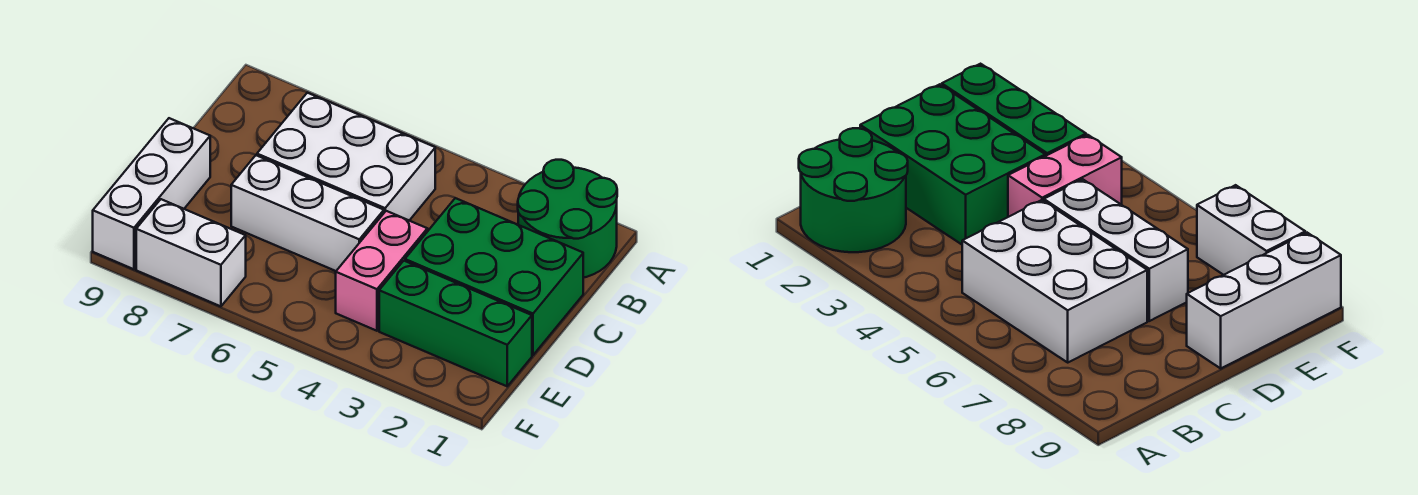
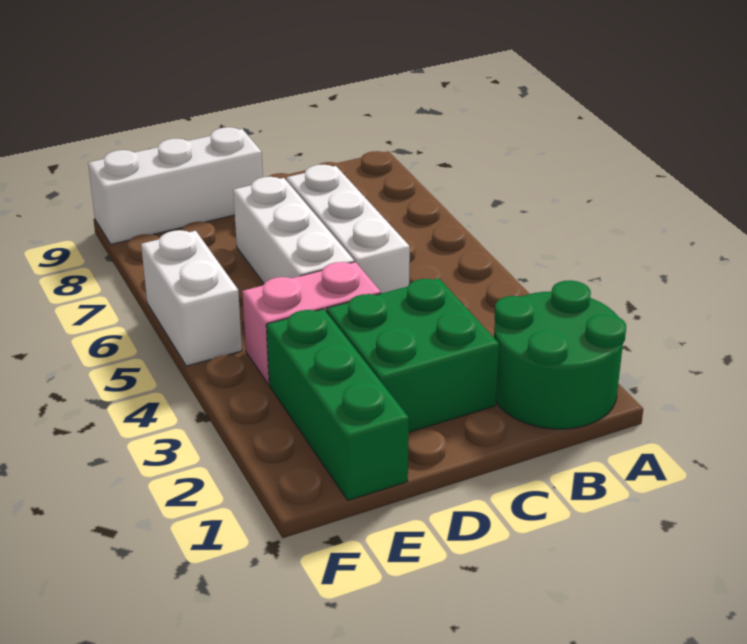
white brick B5:C7 level 1 -> white brick C5:C7 level 1
green brick C1:D3 level 1 -> green brick C2:D3 level 1
white brick F7:F8 level 1 -> white brick F5:F6 level 1

